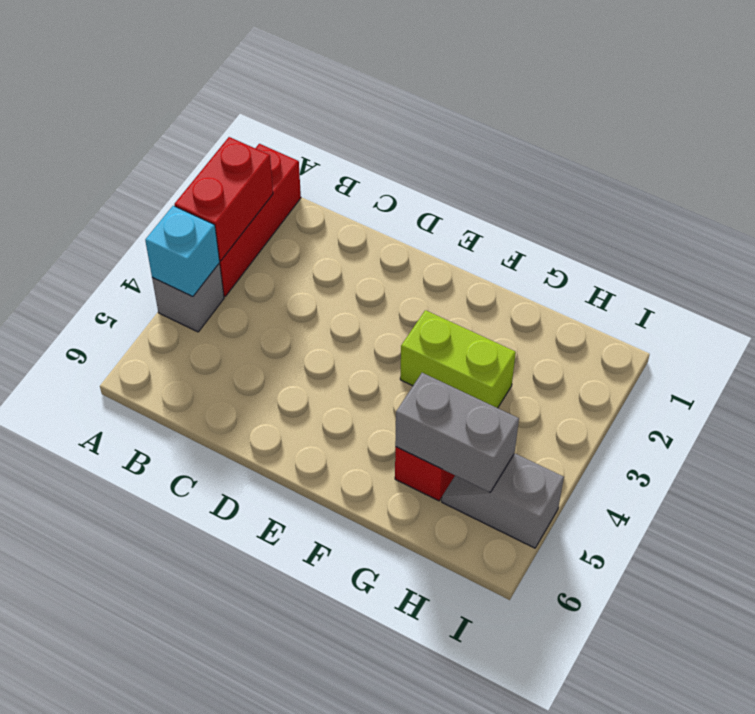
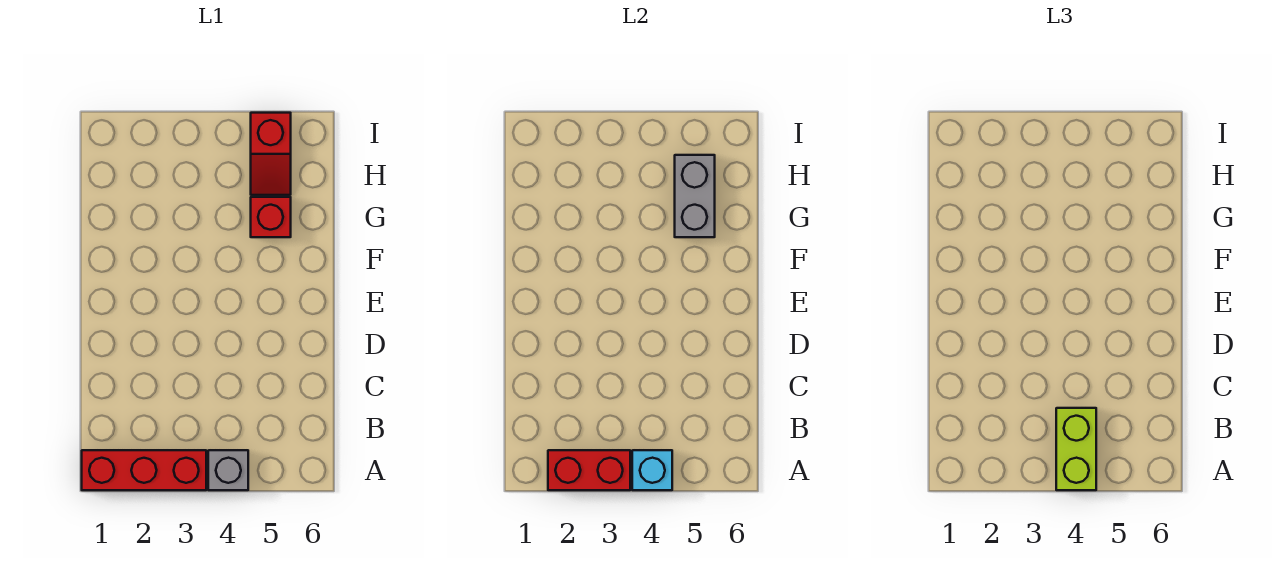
lime brick F3:G3 level 1 -> lime brick A4:B4 level 3
grey slope H5:I5 level 1 top I -> red slope H5:I5 level 1 top I

